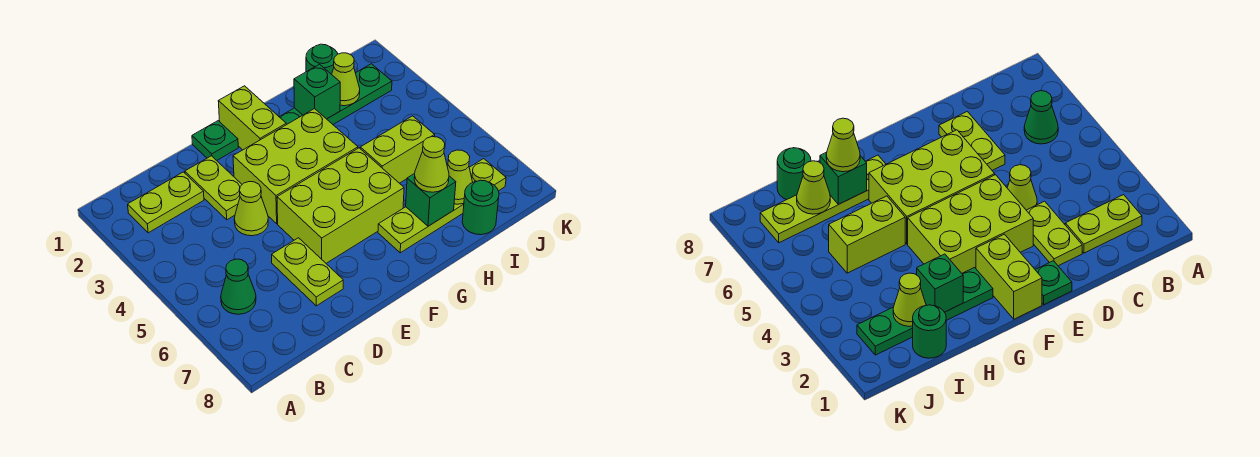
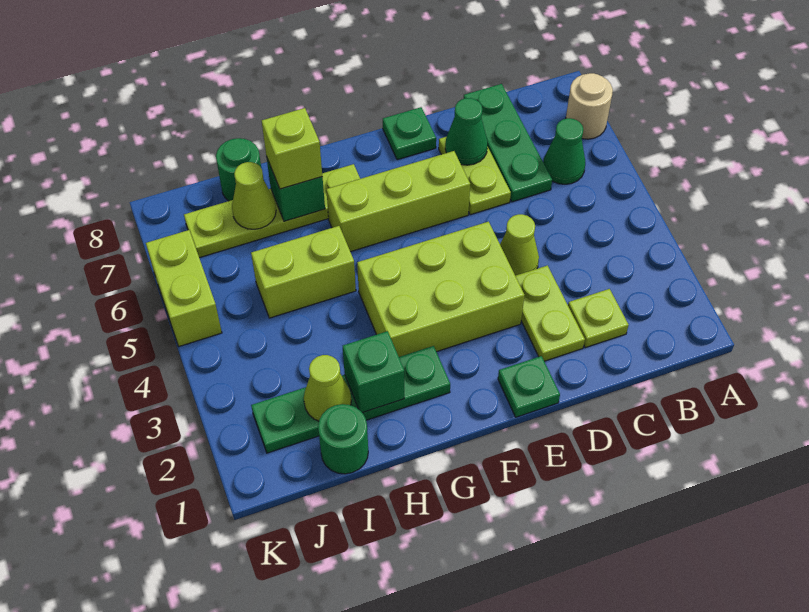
none -> tan round brick A7 level 1
lime plate B2:C2 level 1 -> lime plate C2 level 1
none -> green plate C6:C8 level 1
none -> green cone D7 level 2
lime brick E5:G6 level 1 -> lime brick E6:G6 level 1
none -> green plate E8 level 1
lime brick F1:F2 level 1 -> lime brick K5:K6 level 1
lime cone H7 level 3 -> lime brick H7 level 3

